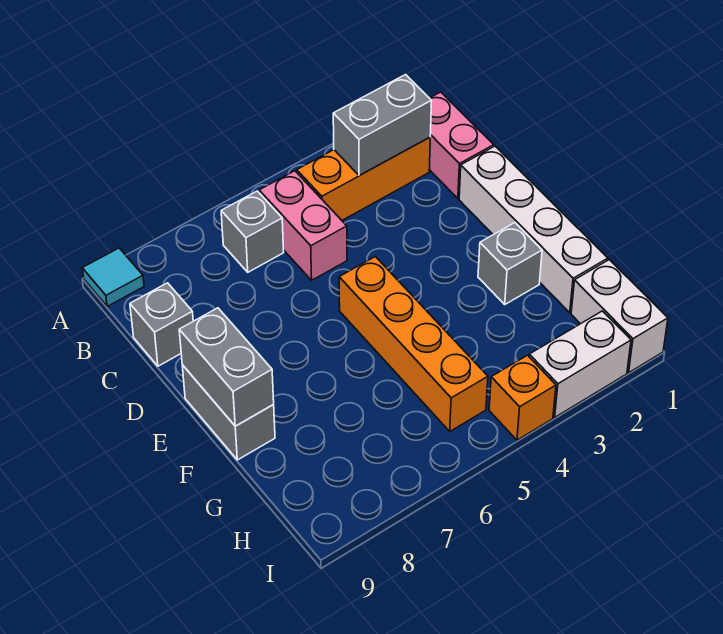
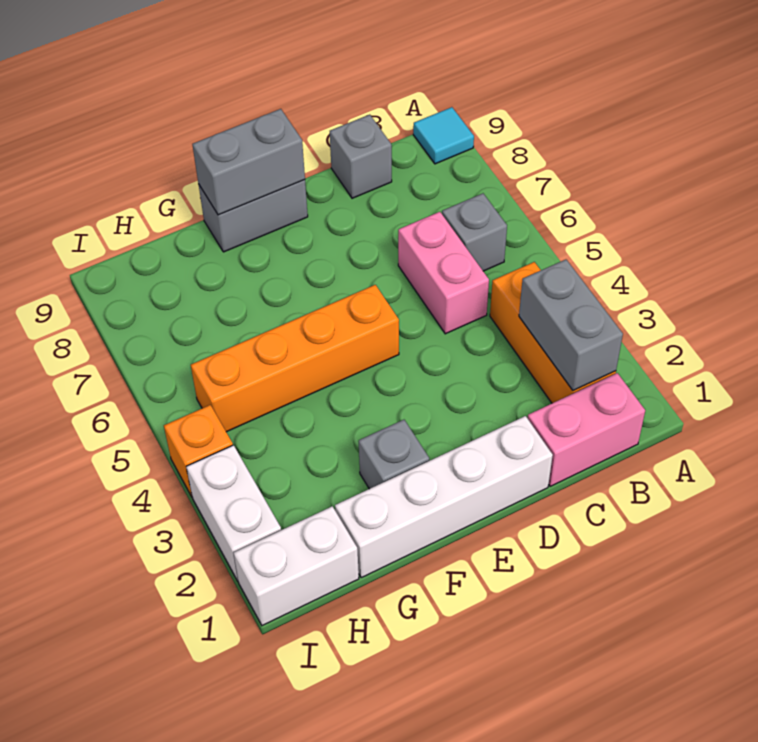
pink brick B5:C5 level 1 -> pink brick C5:C6 level 1

